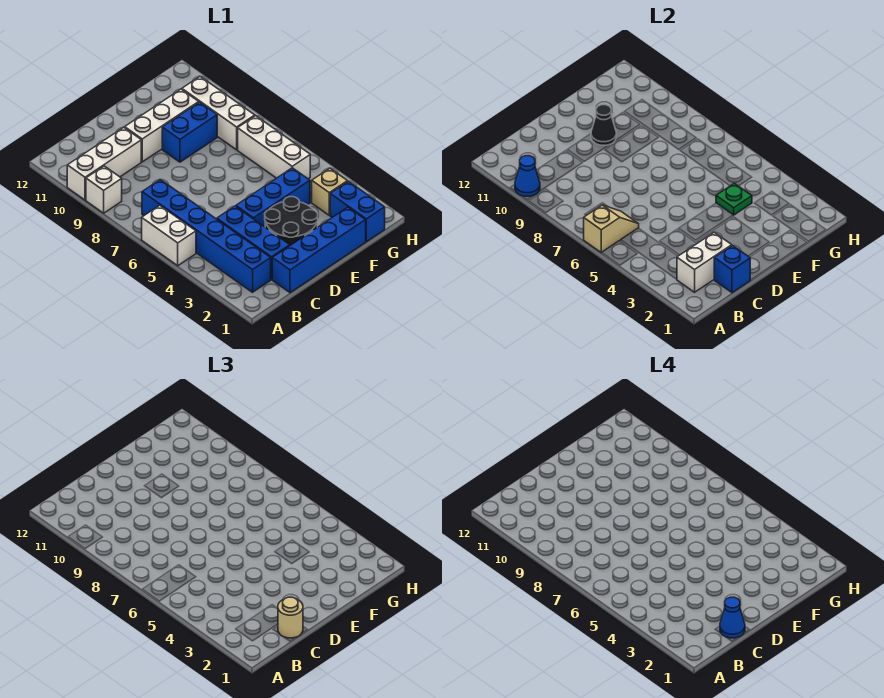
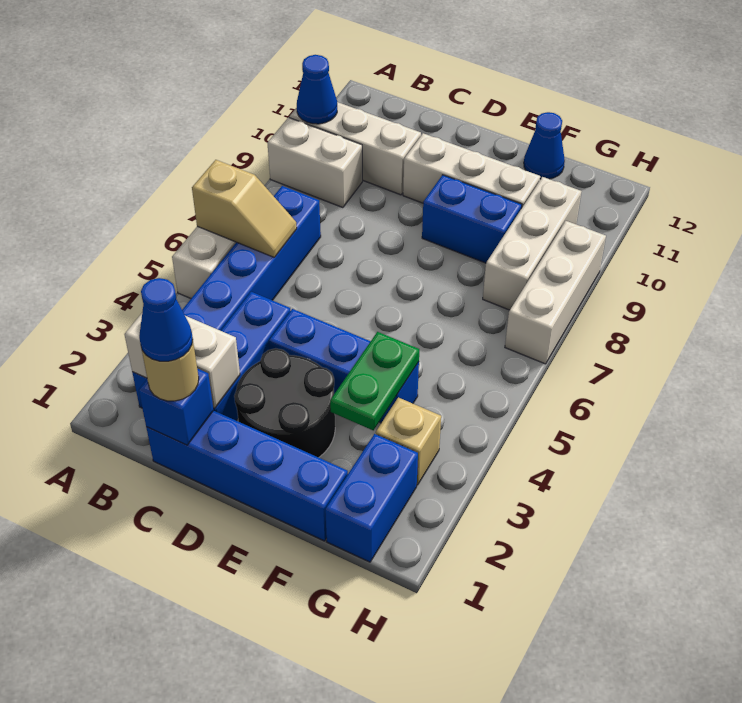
white brick A9 level 1 -> white brick A9:B9 level 1
black cone E10 level 2 -> none
green plate F4 level 2 -> green plate F3:F4 level 2
none -> blue cone F12 level 1
white brick G5:G7 level 1 -> white brick H7:H9 level 1

